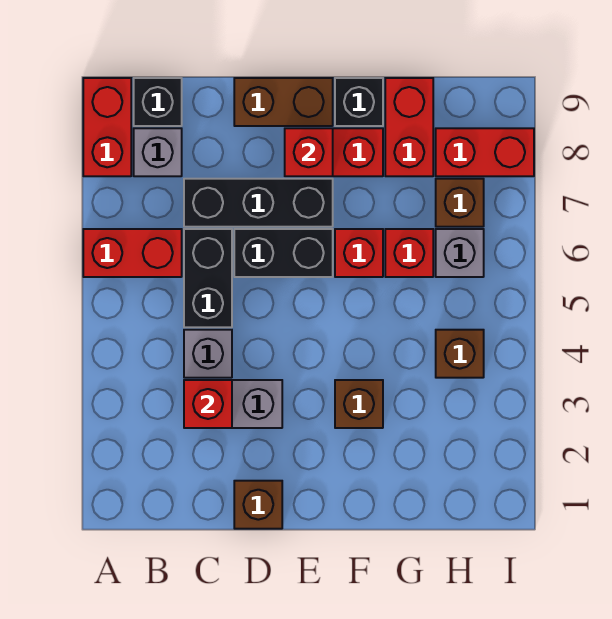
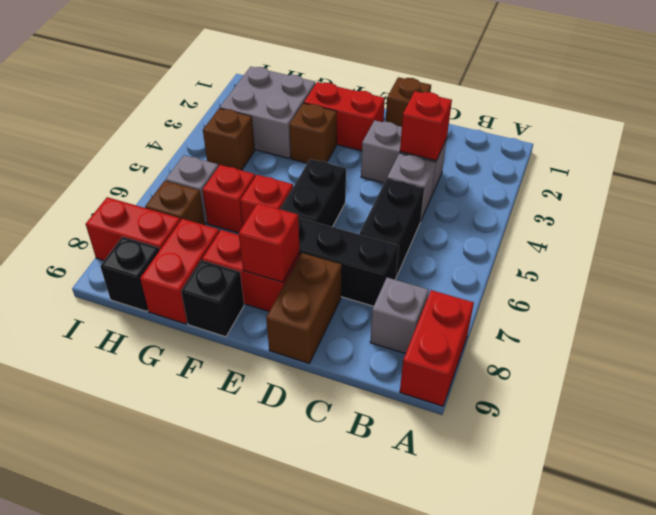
red brick A6:B6 level 1 -> red brick E2:F2 level 1
black brick B9 level 1 -> black brick H9 level 1
black brick D6:E6 level 1 -> black brick E5:E6 level 1
brown brick D9:E9 level 1 -> brown brick D8:D9 level 1
none -> grey brick G2:H3 level 1

